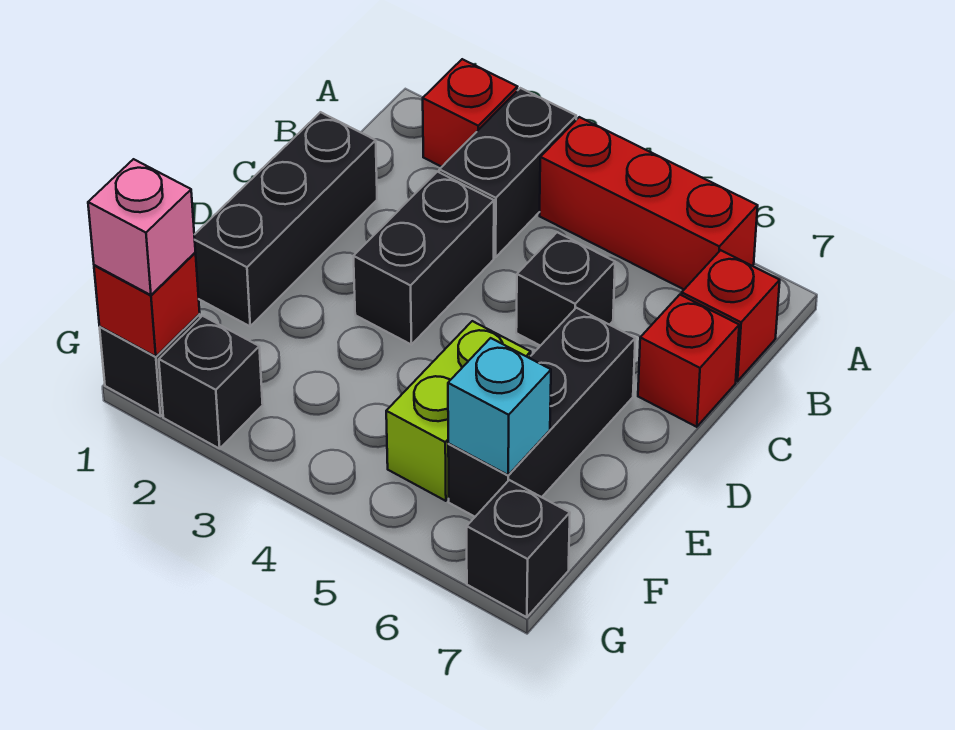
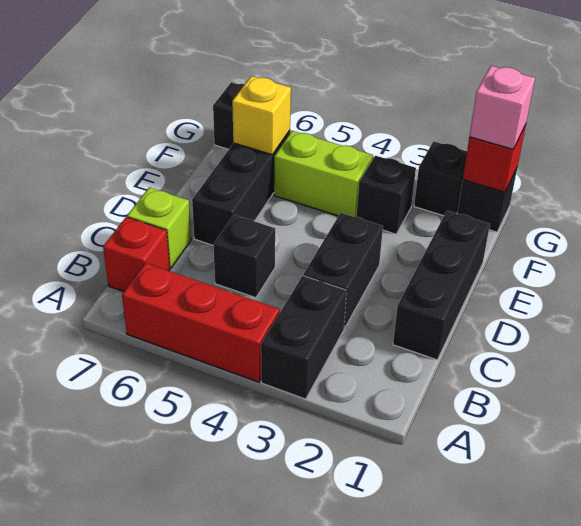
red brick A2 level 1 -> none
red brick C7 level 1 -> lime brick C7 level 1
lime brick E5:F5 level 1 -> lime brick F4:F5 level 1
none -> black brick F3 level 1
cyan brick F6 level 2 -> yellow brick F6 level 2

